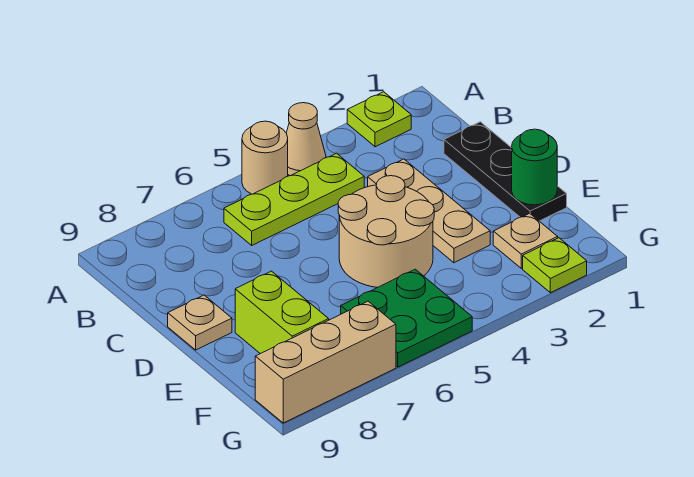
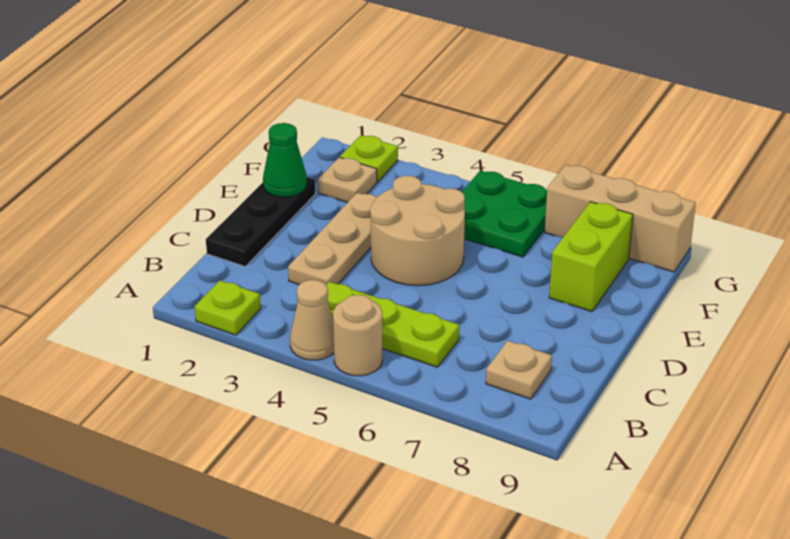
tan plate D9 level 1 -> tan plate B8 level 1
green round brick E1 level 2 -> green cone E1 level 2

